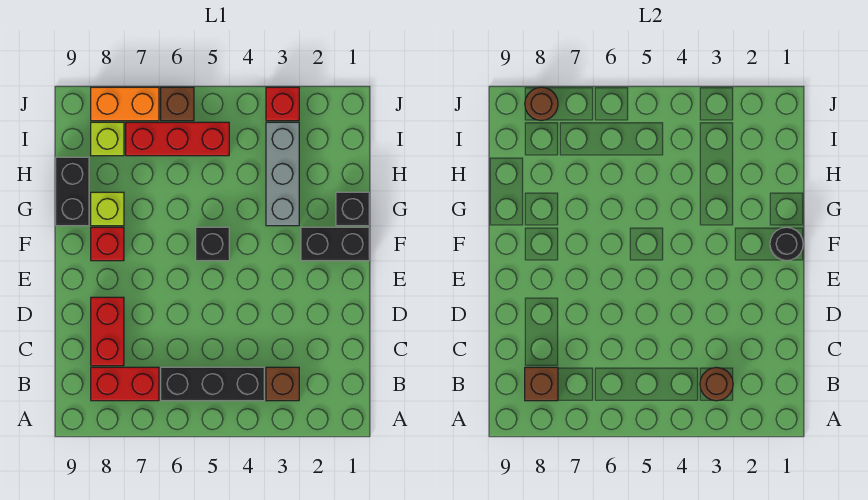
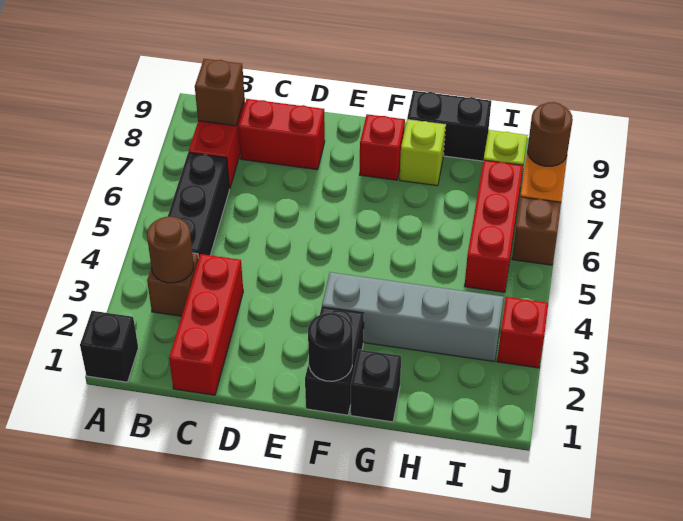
none -> red brick C1:C3 level 1
black brick F5 level 1 -> black brick A1 level 1
grey brick G3:I3 level 1 -> grey brick F3:I3 level 1

